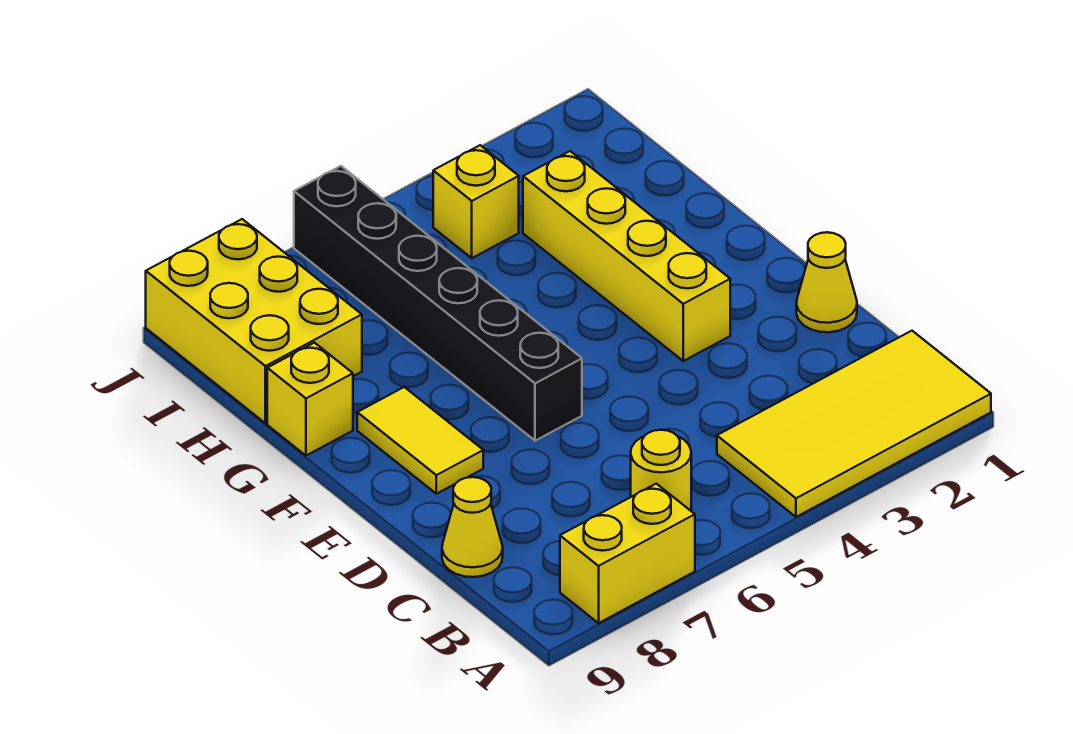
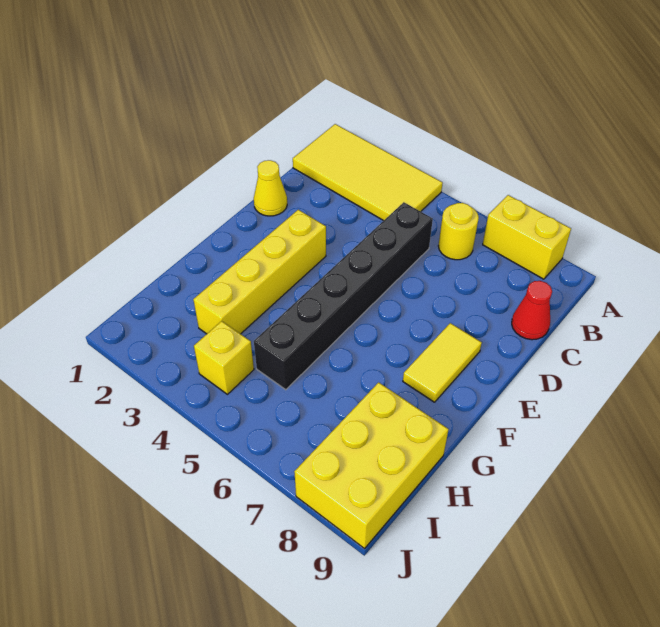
yellow cone C9 level 1 -> red cone C9 level 1
black brick E6:J6 level 1 -> black brick C5:H5 level 1
yellow brick G9 level 1 -> none

